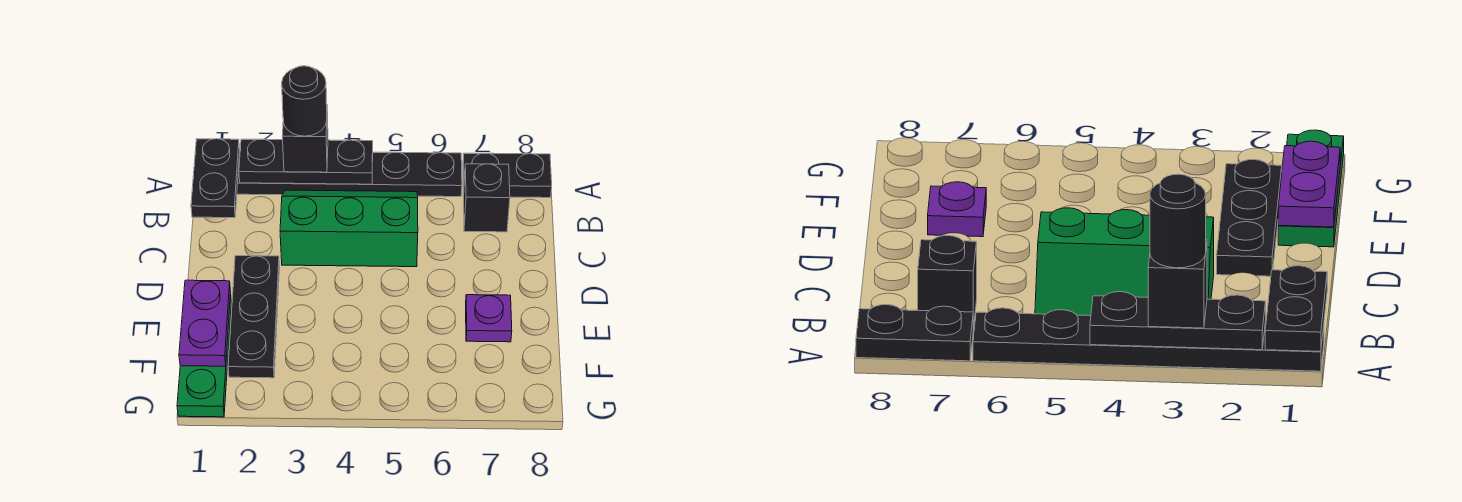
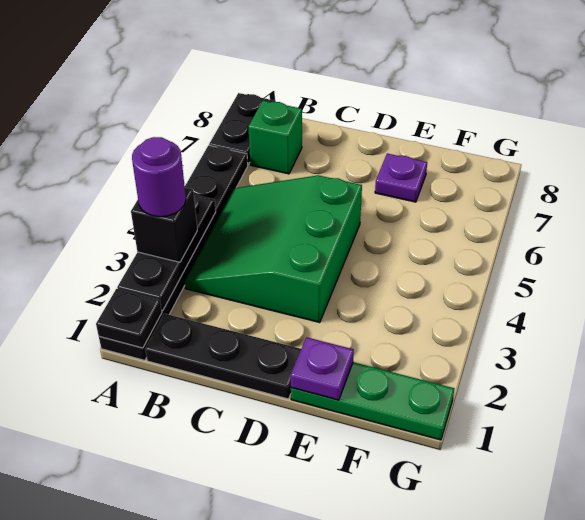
black plate A1:B1 level 2 -> black plate A1 level 2
black round brick A3 level 4 -> purple round brick A3 level 4
green slope B3:C5 level 1 top C -> green slope B3:D5 level 1 top D
black brick B7 level 1 -> green brick B7 level 1
black plate D2:F2 level 1 -> black plate B1:D1 level 1
purple plate E1:F1 level 2 -> purple plate E1 level 2

